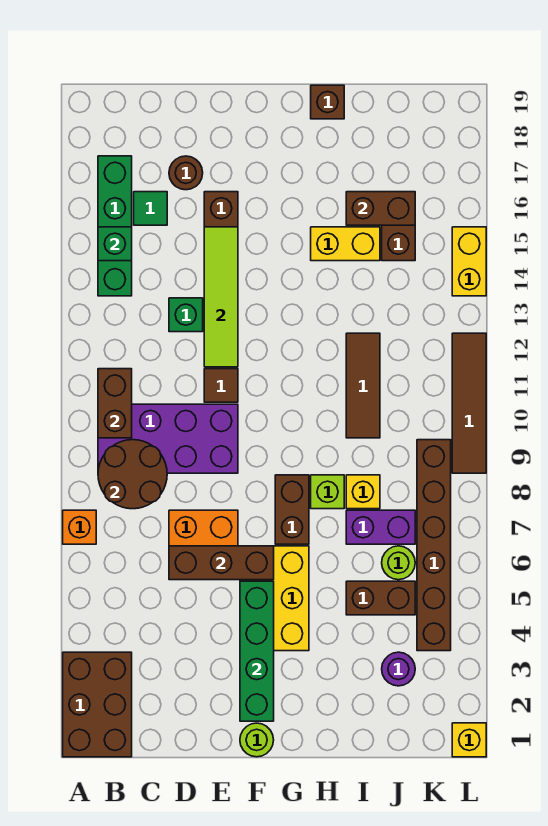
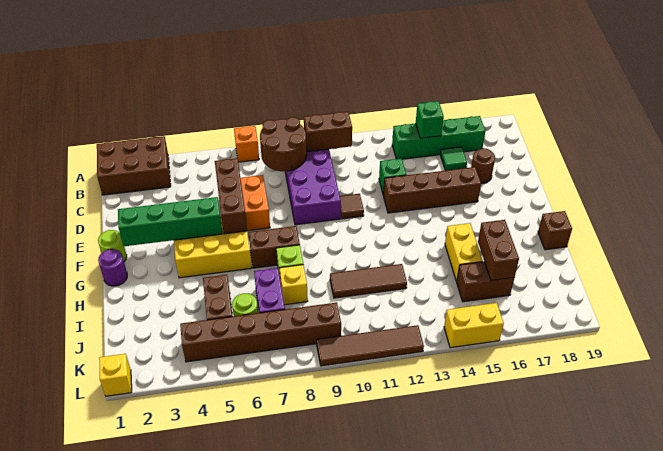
lime tile E12:E15 level 2 -> none
purple round brick J3 level 1 -> purple round brick G1 level 1

